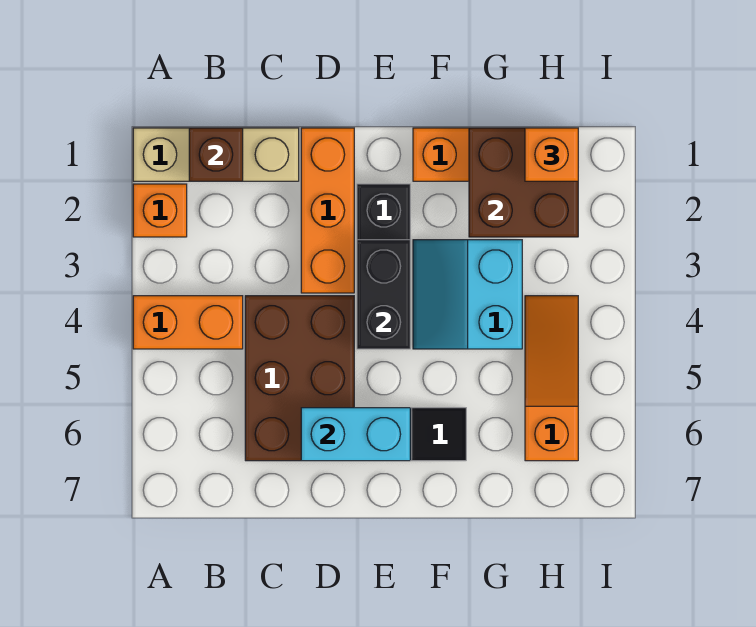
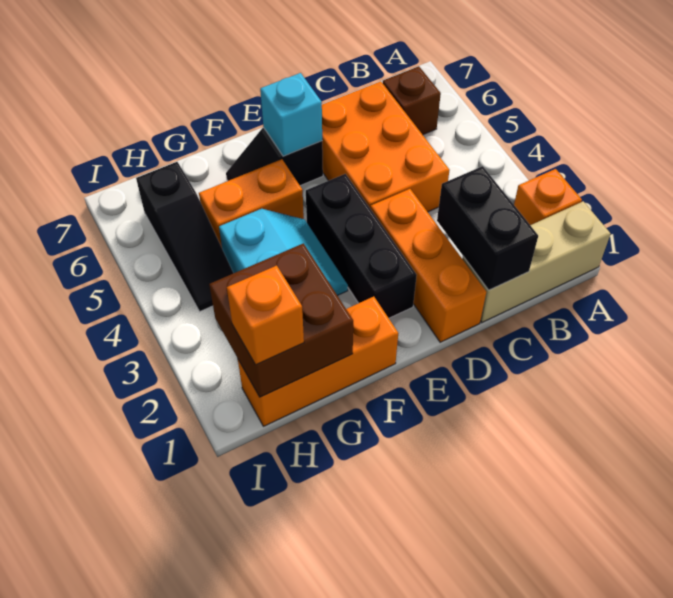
orange brick A4:B4 level 1 -> orange brick F5:G5 level 1
brown brick B1 level 2 -> brown brick B6 level 1
brown brick C4:D6 level 1 -> orange brick C4:D6 level 1
cyan brick D6:E6 level 2 -> cyan brick E6 level 2
black brick E3:E4 level 2 -> black brick C1:C2 level 2
orange slope H4:H6 level 1 top 6 -> black slope H4:H6 level 1 top 6

